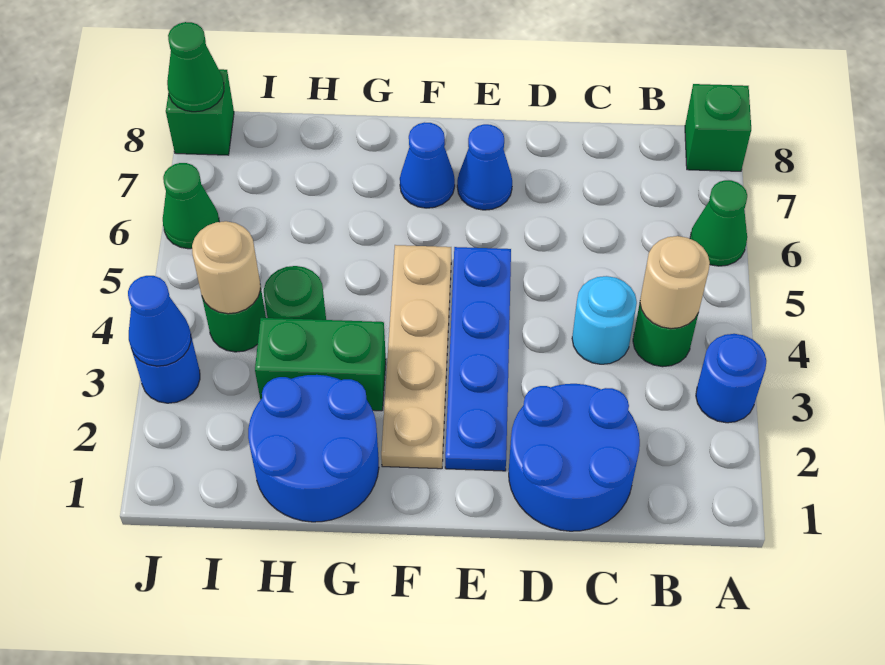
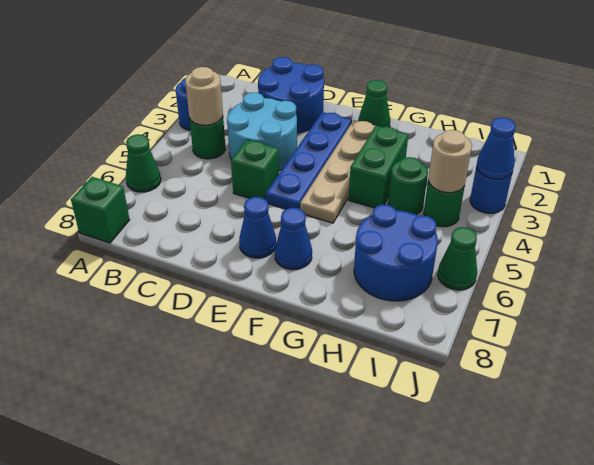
cyan round brick C4 level 1 -> cyan round brick C3:D4 level 1
blue round brick G1:H2 level 1 -> blue round brick H6:I7 level 1
green brick G3:H3 level 1 -> green brick G3:G4 level 1
green brick J8 level 1 -> green brick D5 level 1
green cone J8 level 2 -> green cone F1 level 1

